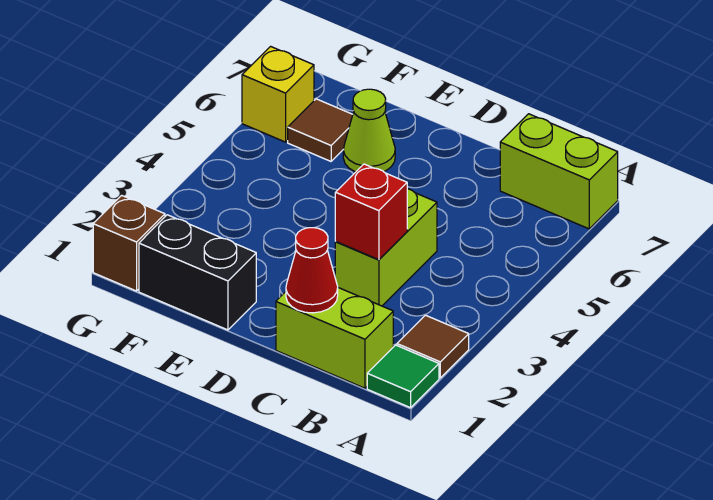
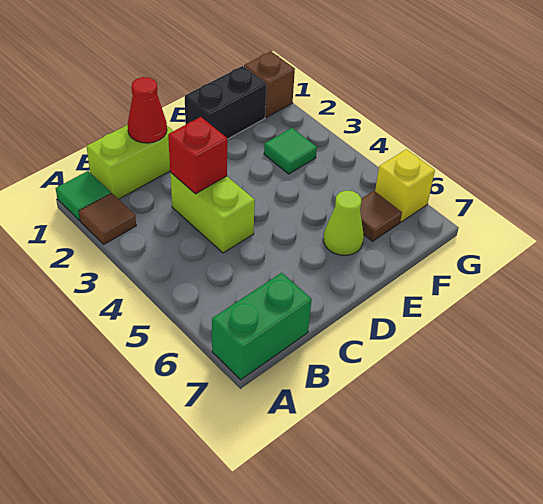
lime brick A7:B7 level 1 -> green brick A7:B7 level 1
none -> green tile F3 level 1

